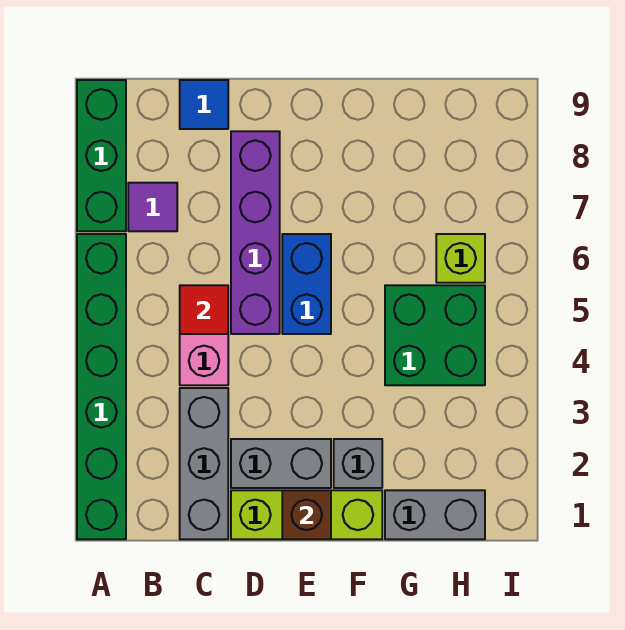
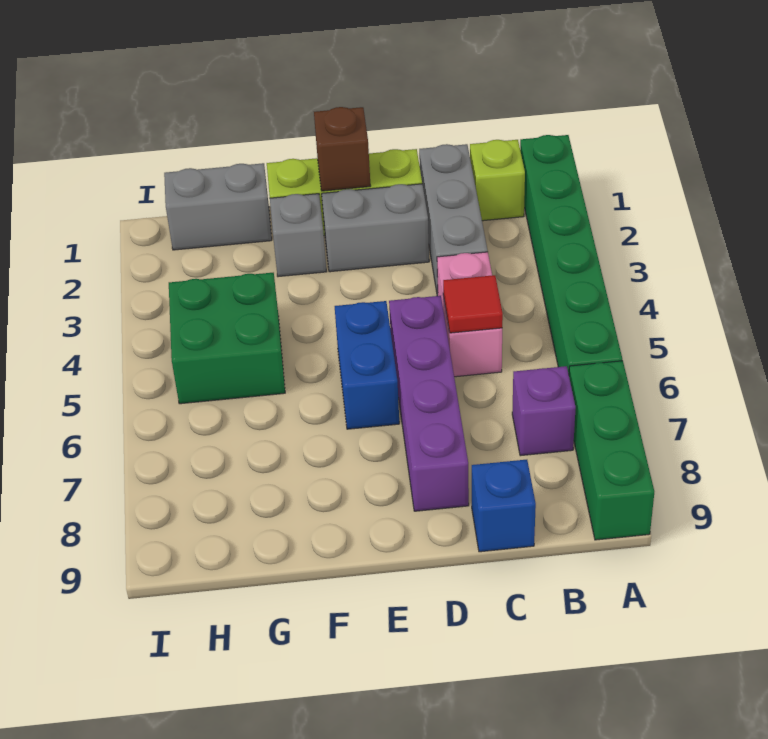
purple tile B7 level 1 -> purple brick B7 level 1
blue tile C9 level 1 -> blue brick C9 level 1
lime brick H6 level 1 -> lime brick B1 level 1

